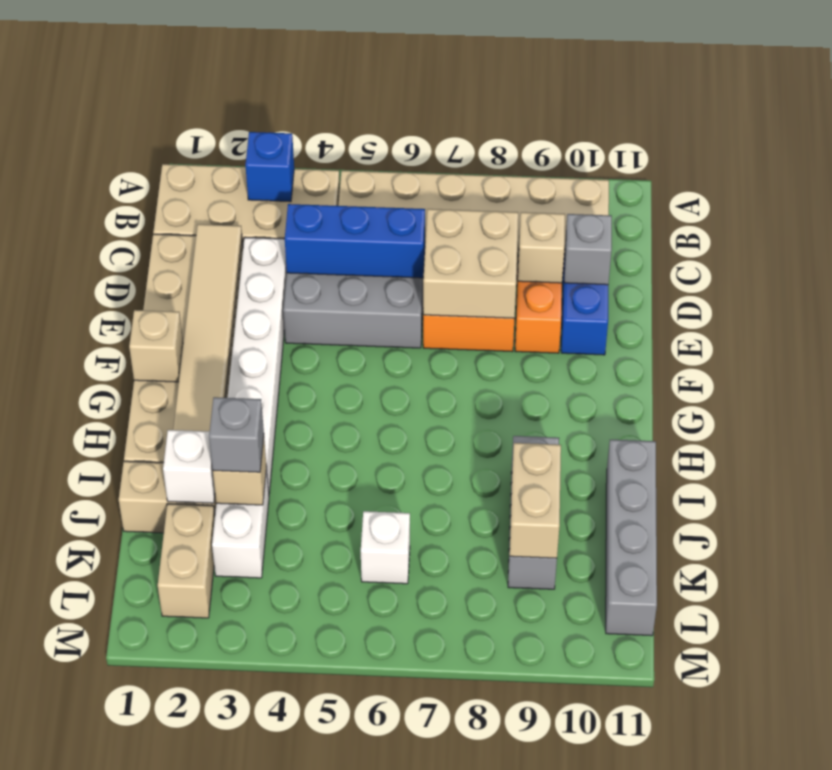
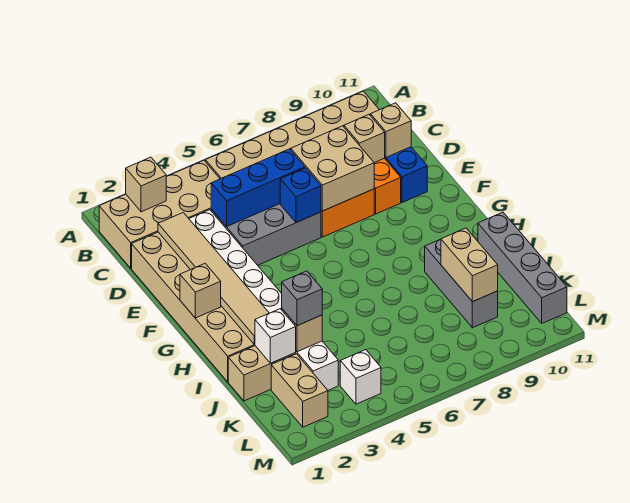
none -> tan brick B2 level 2
blue brick B3 level 2 -> blue brick E6 level 2
grey brick D10 level 2 -> tan brick D10 level 2
white brick K6 level 1 -> white brick L4 level 1

